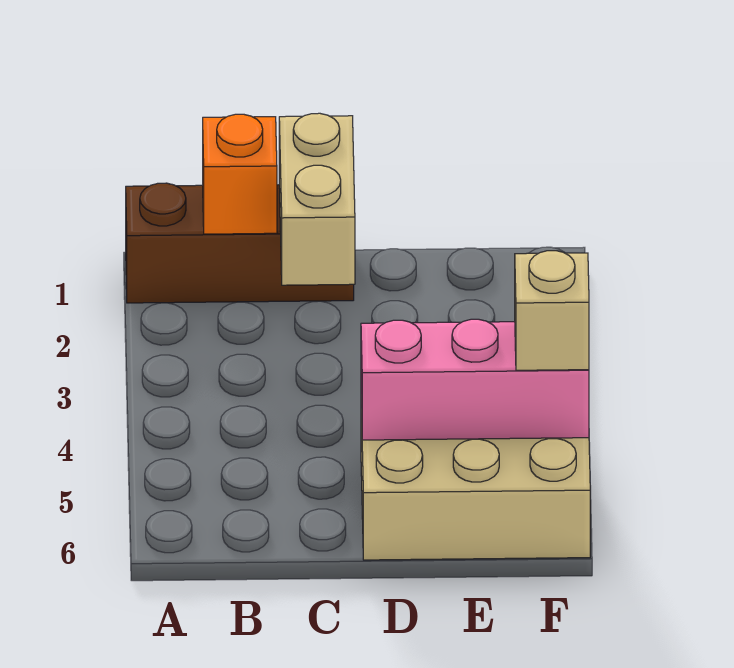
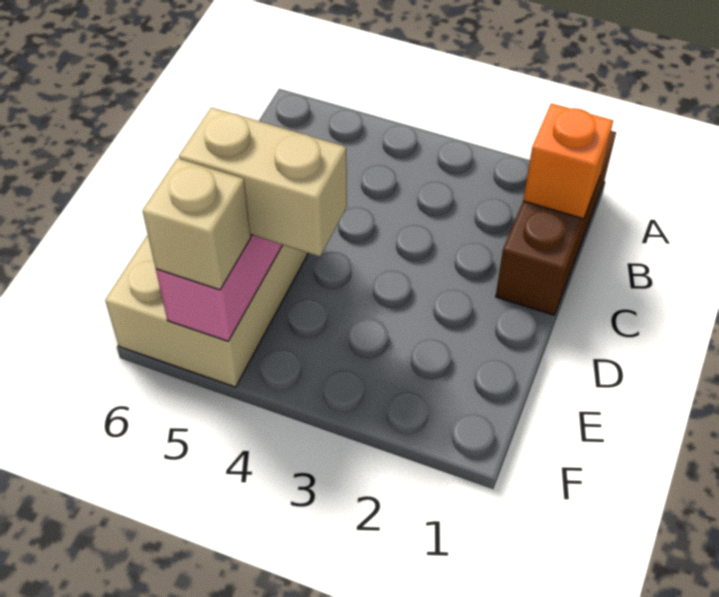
tan brick C1:C2 level 2 -> tan brick E4:E5 level 3

